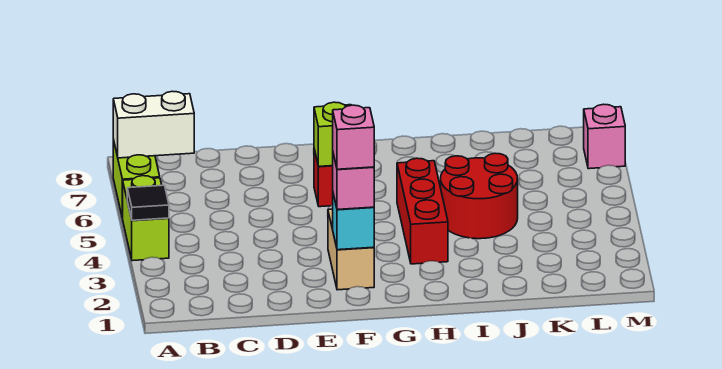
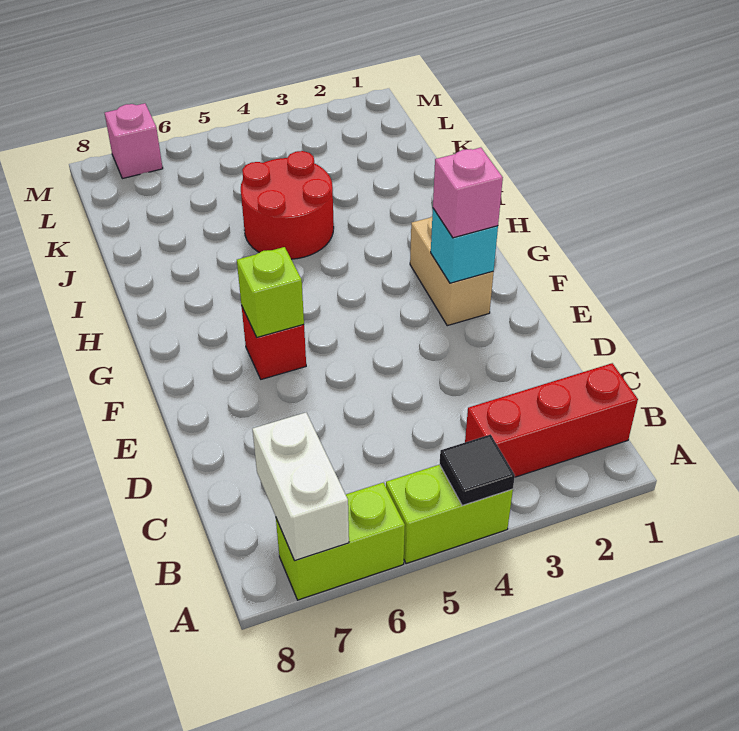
tan brick F2:F3 level 1 -> tan brick F2:G2 level 1
pink brick F2 level 4 -> none
red brick H3:H5 level 1 -> red brick B1:B3 level 1

